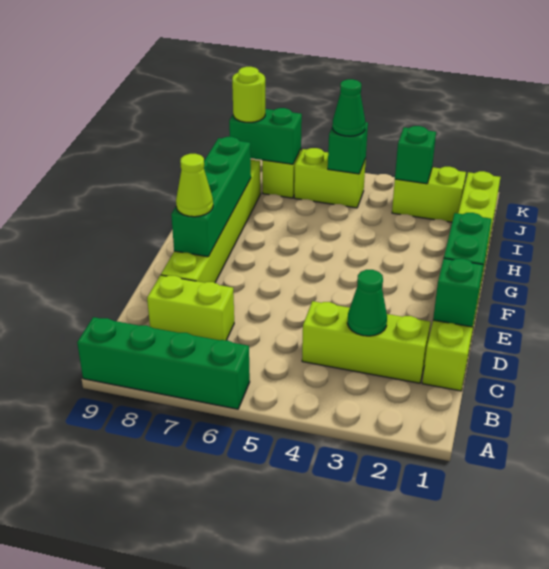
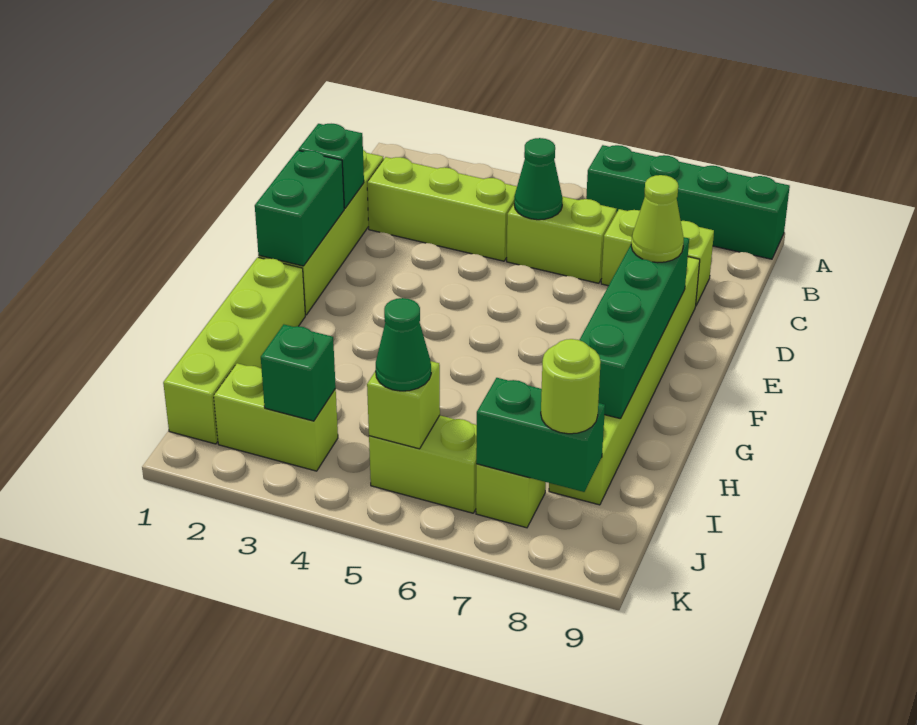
green cone C3 level 2 -> green cone C5 level 2
none -> lime brick C5:C6 level 1
green brick J5 level 2 -> lime brick J5 level 2

